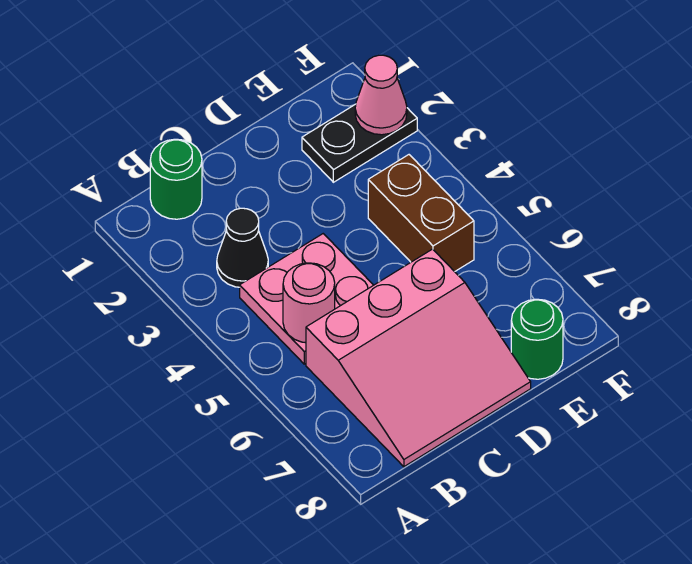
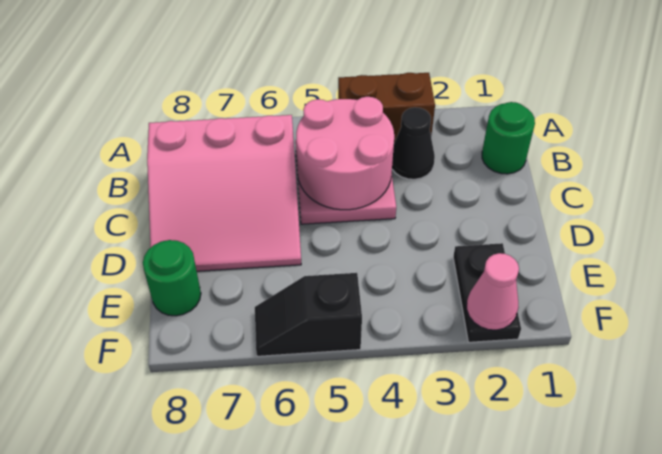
pink round brick B5 level 2 -> pink round brick B4:C5 level 2
pink slope B6:D8 level 1 top 6 -> pink slope B6:D8 level 1 top B
brown brick E4:E5 level 1 -> brown brick A3:A4 level 1
none -> black slope F5:F6 level 1 top 5

